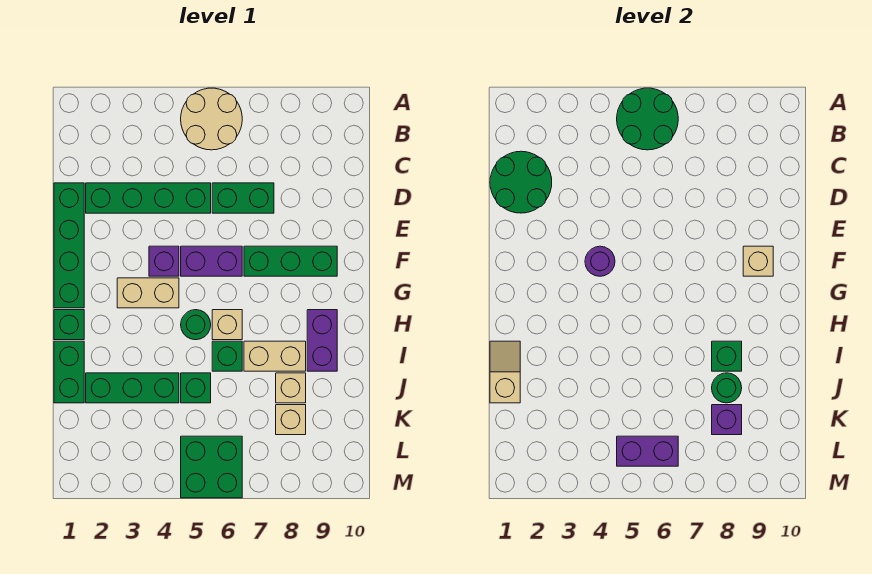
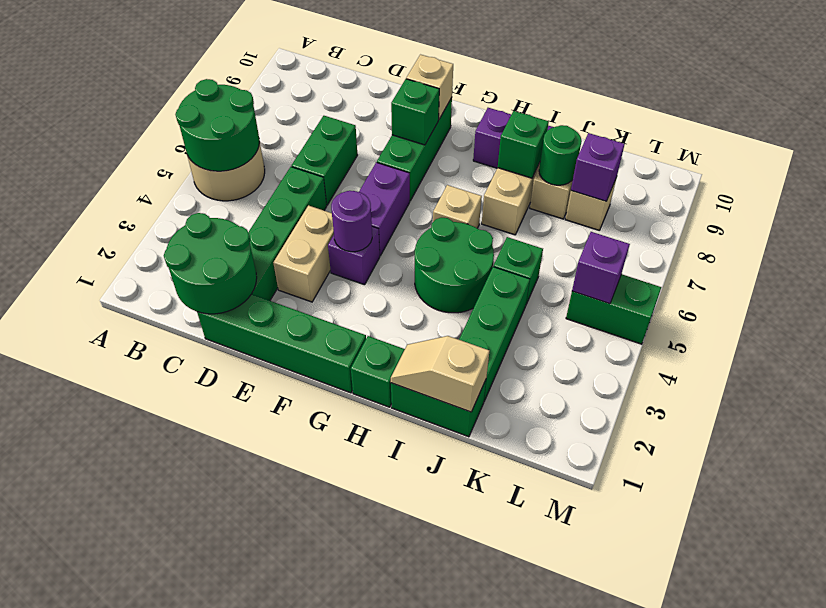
tan brick G3:G4 level 1 -> tan brick E3:E4 level 1
green round brick H5 level 1 -> green round brick H4:I5 level 1
green brick I6 level 1 -> green brick F8 level 2
green brick L5:M6 level 1 -> green brick L5:M5 level 1
purple brick L5:L6 level 2 -> purple brick L5 level 2

